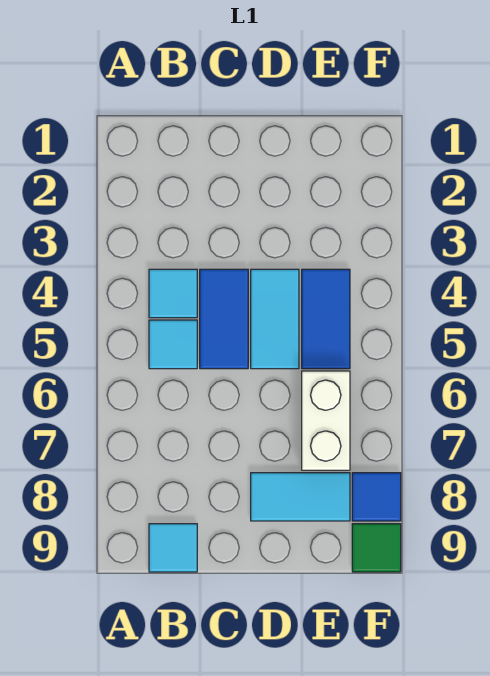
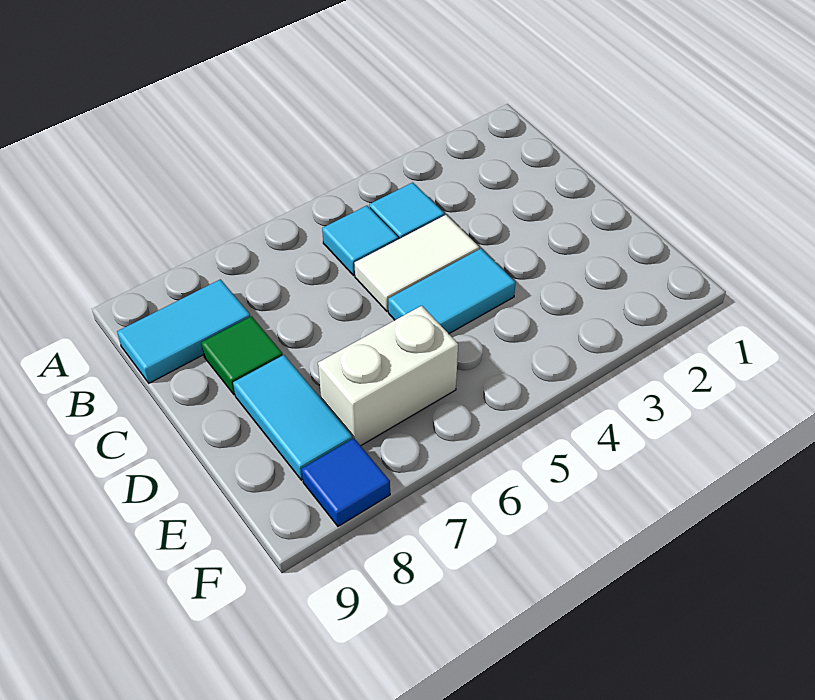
cyan tile B9 level 1 -> cyan tile B8:B9 level 1
blue tile C4:C5 level 1 -> white tile C4:C5 level 1
blue tile E4:E5 level 1 -> none
green tile F9 level 1 -> green tile C8 level 1

